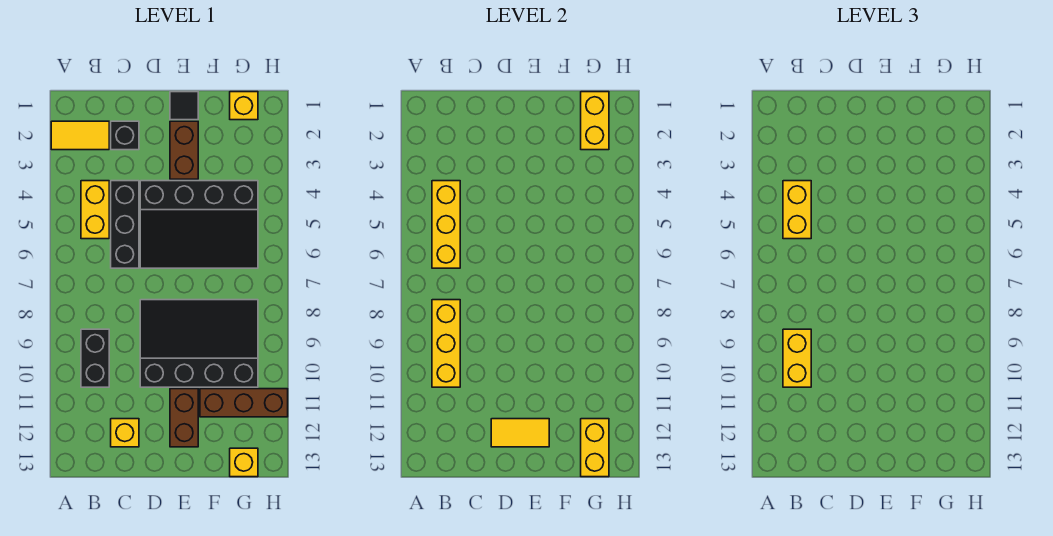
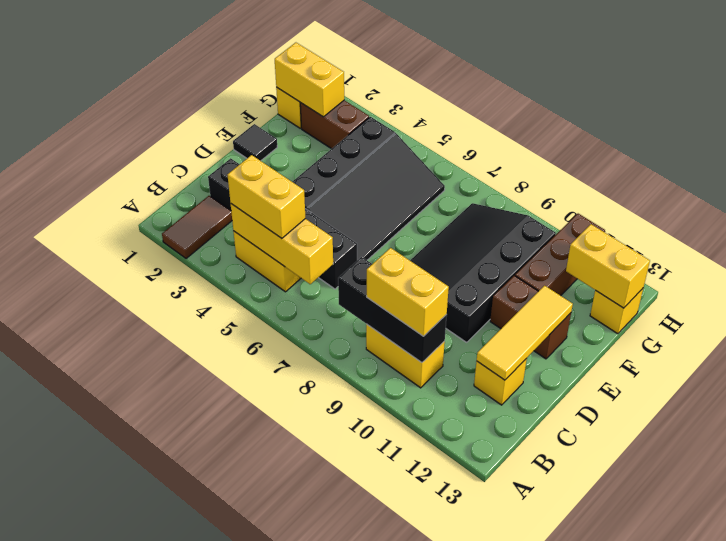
yellow tile A2:B2 level 1 -> brown tile A2:B2 level 1
yellow brick B8:B10 level 2 -> black brick B8:B10 level 2
black brick B9:B10 level 1 -> yellow brick B9:B10 level 1
yellow tile D12:E12 level 2 -> yellow tile C12:E12 level 2
brown brick E2:E3 level 1 -> brown brick G2:G3 level 1

